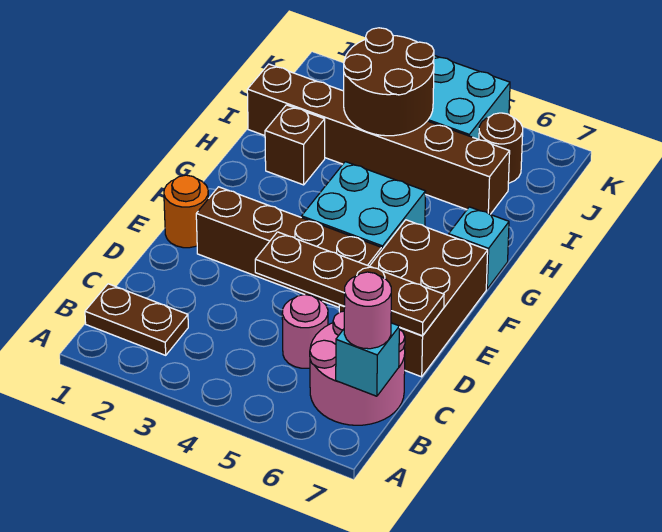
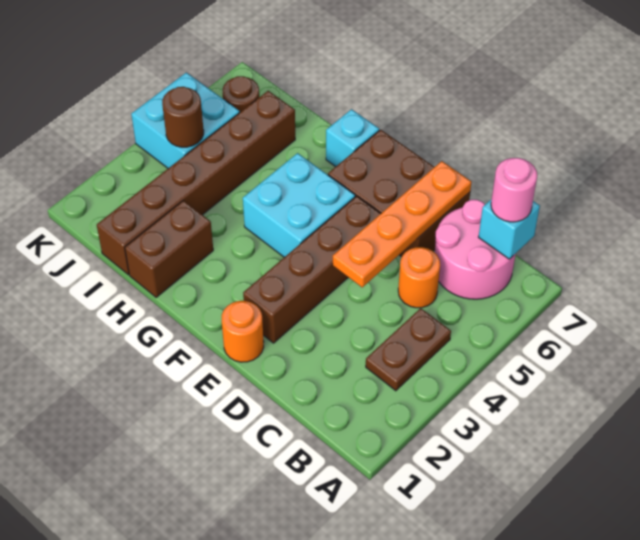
brown plate B1:B2 level 1 -> brown plate B3:B4 level 1
pink round brick C5 level 1 -> orange round brick C5 level 1
brown plate D4:D7 level 2 -> orange plate D4:D7 level 2
brown brick H2 level 1 -> brown brick H1:H2 level 1
brown round brick I3:J4 level 2 -> brown round brick J4 level 2

